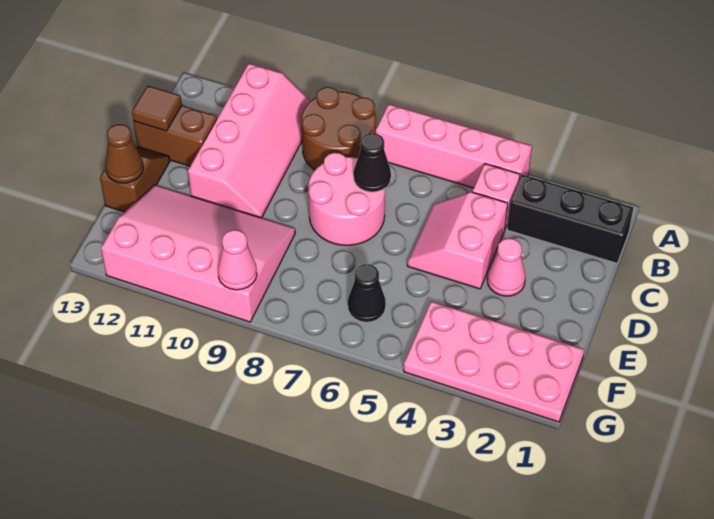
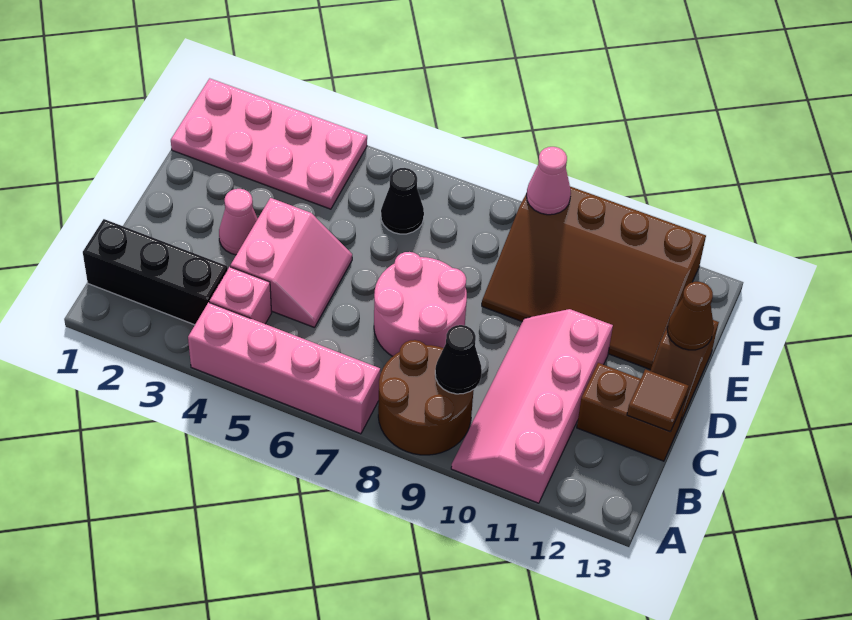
black cone C7 level 2 -> black cone B9 level 2
pink slope E9:G12 level 1 top G -> brown slope E9:G12 level 1 top G

